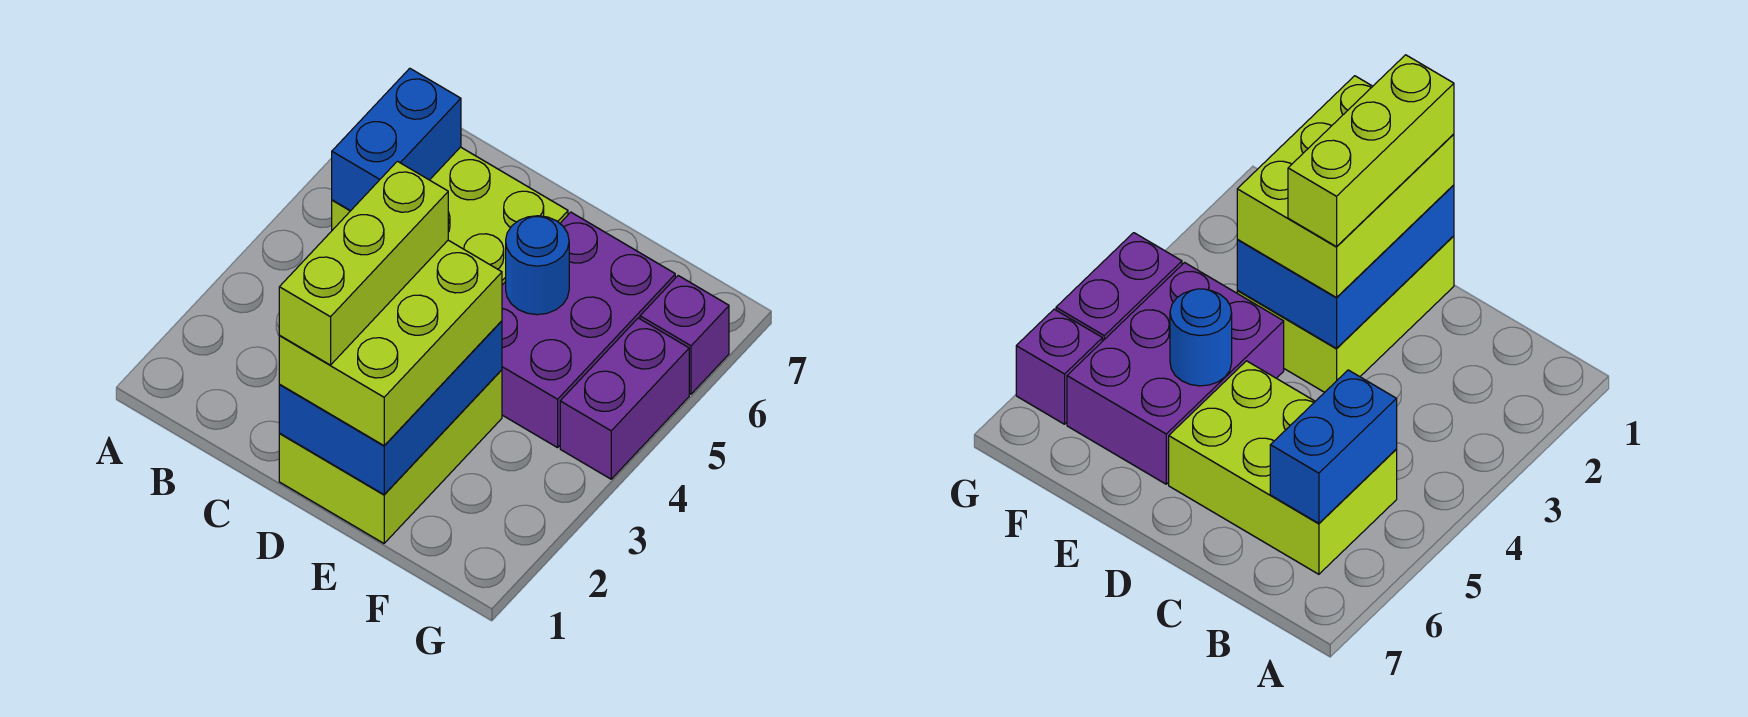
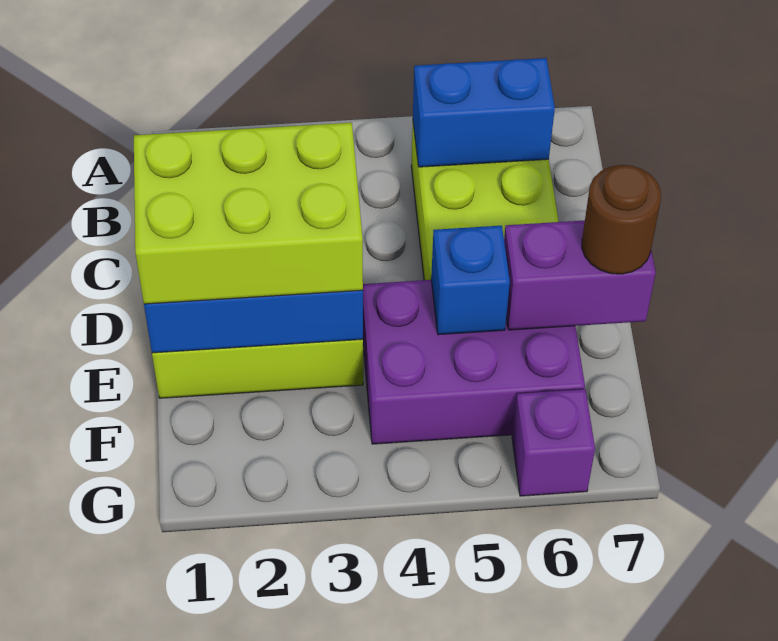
lime brick D1:D3 level 4 -> none
blue round brick E5 level 2 -> blue brick E5 level 2
none -> brown round brick E7 level 3
purple brick G4:G5 level 1 -> purple brick E6:E7 level 2

